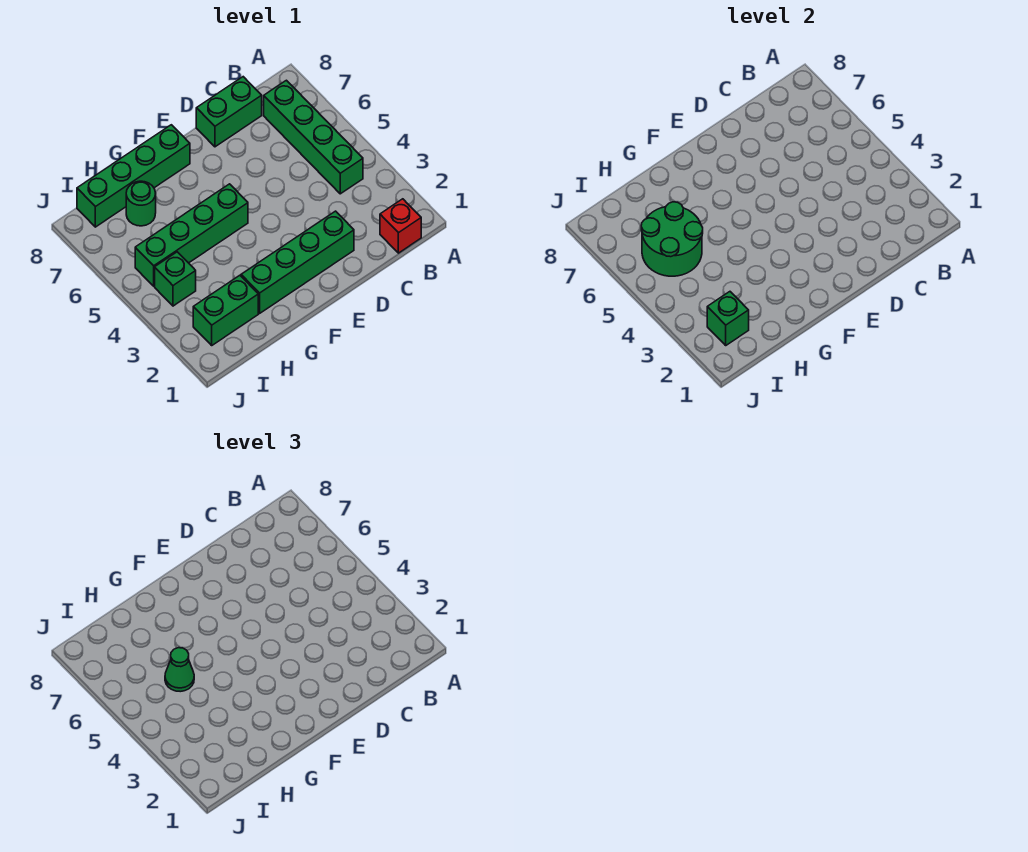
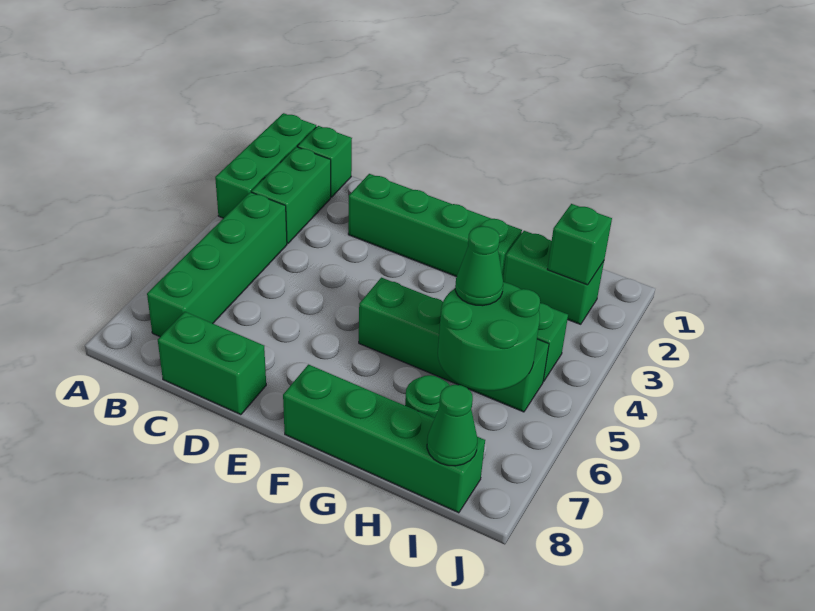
none -> green brick A1:A3 level 1
red brick B1 level 1 -> green brick B1 level 1
none -> green brick B2:B3 level 1
none -> green cone I8 level 2

